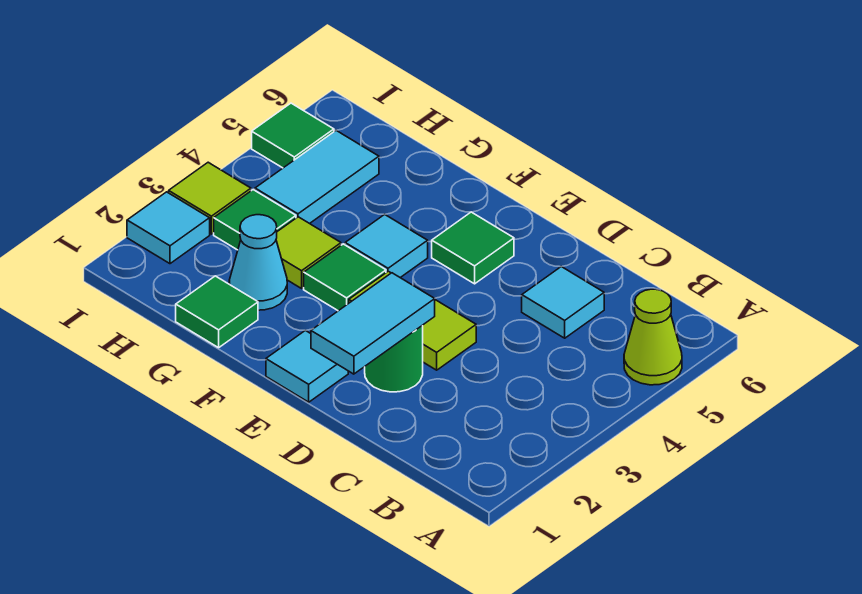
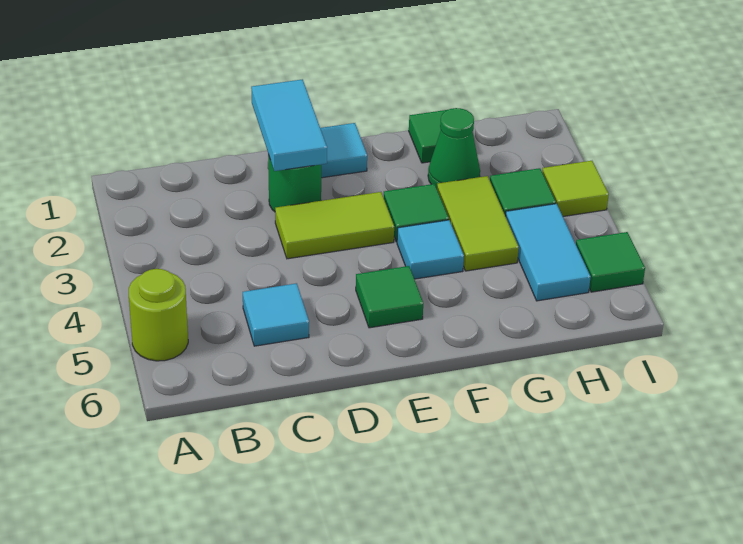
lime cone A5 level 1 -> lime round brick A5 level 1
cyan cone G2 level 1 -> green cone G2 level 1
lime tile G3 level 1 -> lime tile G3:G4 level 1
cyan tile I2 level 1 -> none

